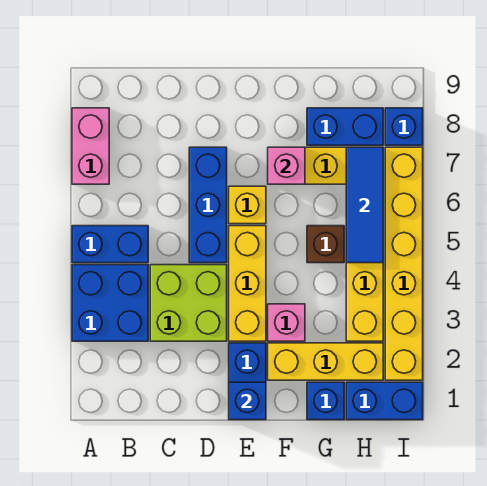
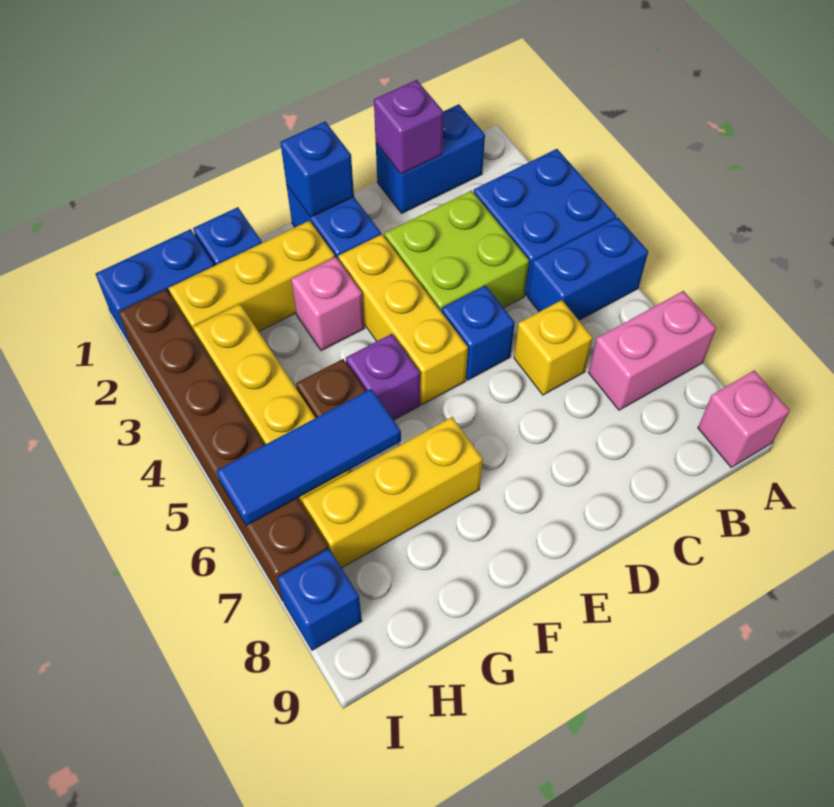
pink brick A7:A8 level 1 -> pink brick A7:B7 level 1
none -> purple brick C1 level 2
blue brick D5:D7 level 1 -> blue brick D5 level 1
yellow brick E6 level 1 -> yellow brick C6 level 1
none -> purple brick F5 level 1
pink brick F7 level 2 -> pink brick A9 level 1
blue brick G8:H8 level 1 -> blue brick B1:C1 level 1
blue tile H5:H7 level 2 -> blue tile G6:I6 level 2
yellow brick I2:I7 level 1 -> brown brick I2:I7 level 1

